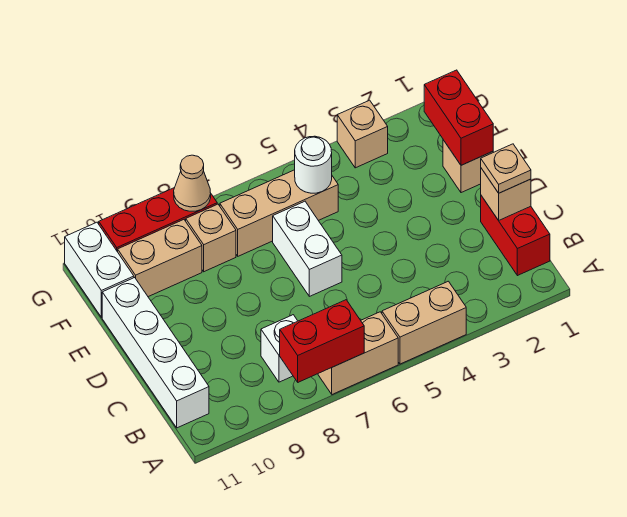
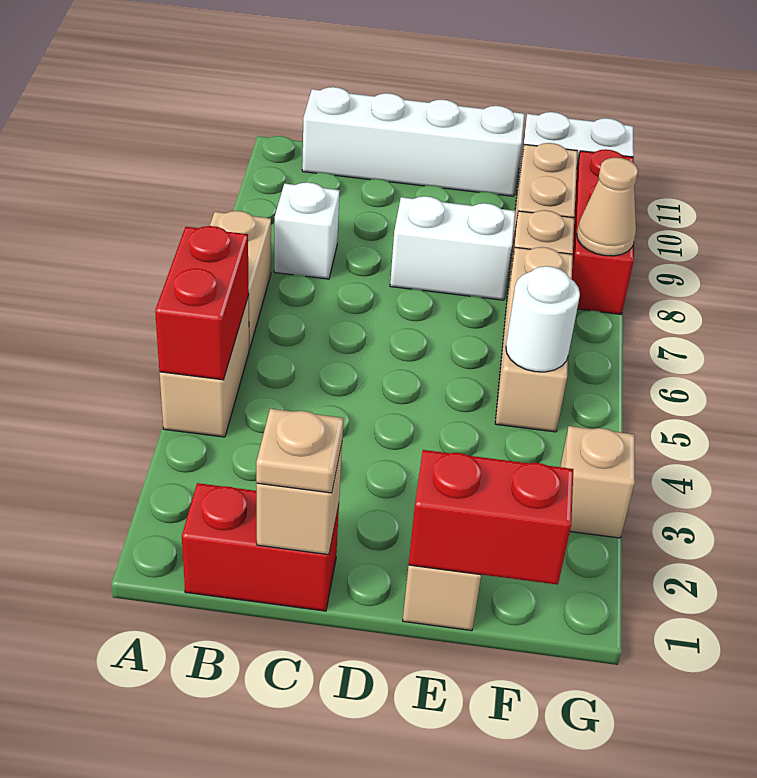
red brick A7:A8 level 2 -> red brick A4:A5 level 2
white brick D6:E6 level 1 -> white brick D8:E8 level 1

